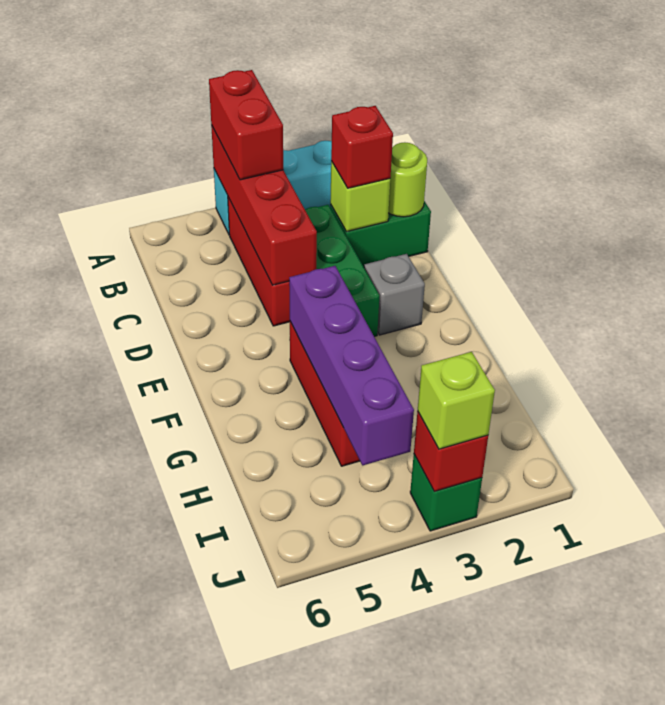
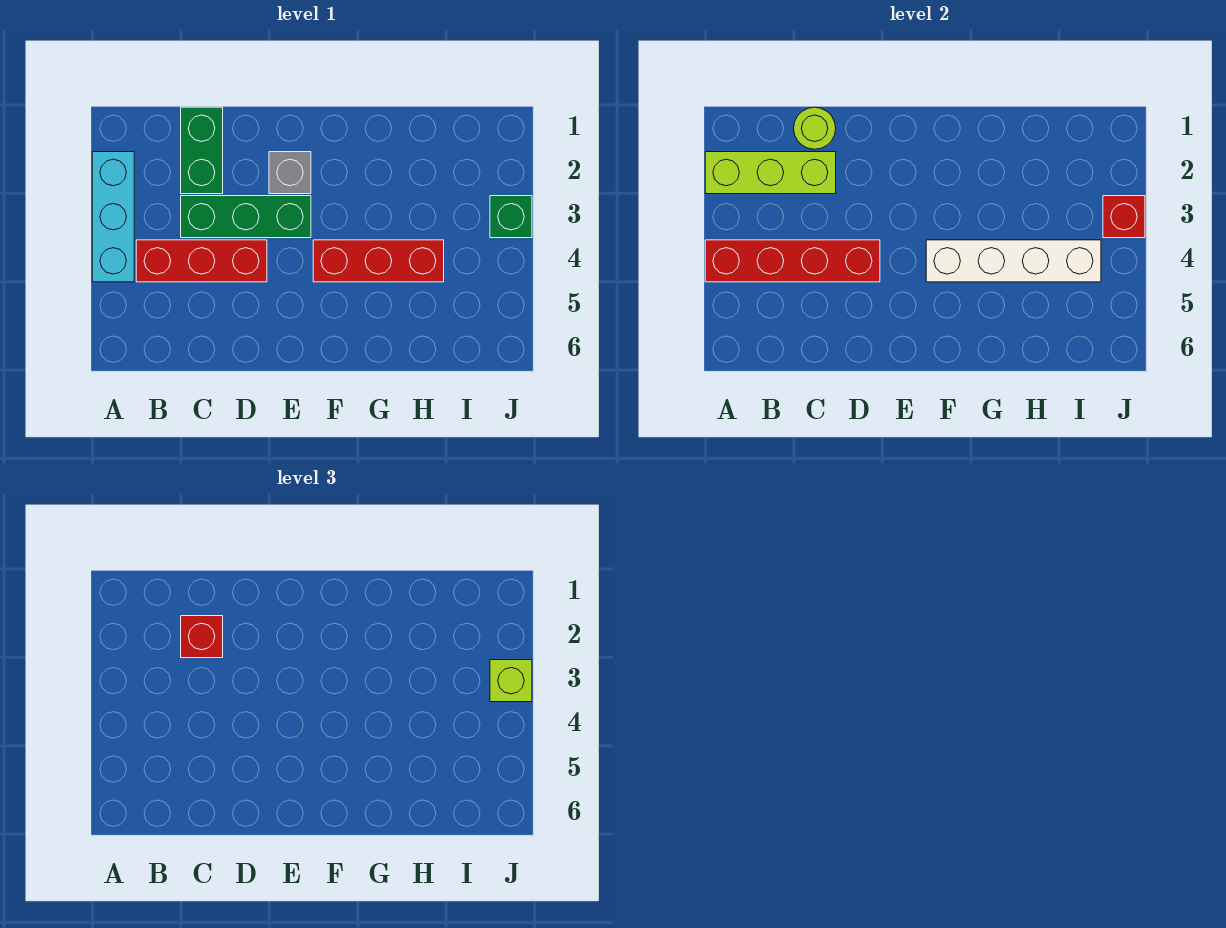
red brick A4:B4 level 3 -> none
lime brick C2 level 2 -> lime brick A2:C2 level 2
purple brick F4:I4 level 2 -> white brick F4:I4 level 2

